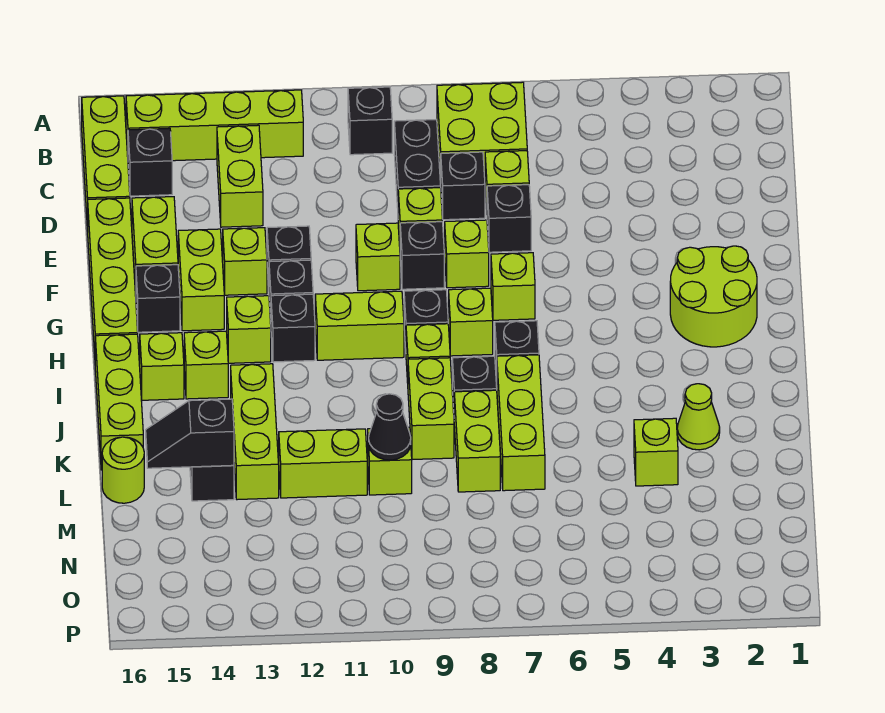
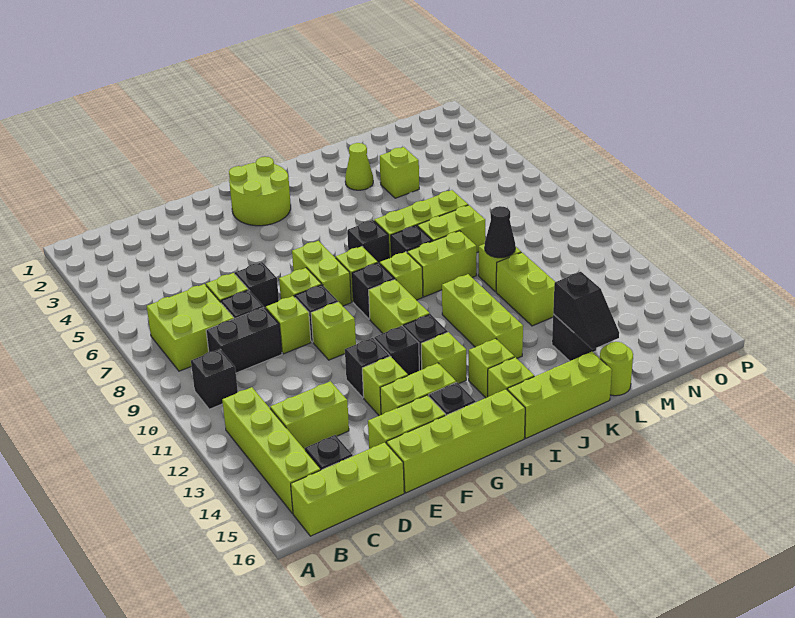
lime brick G7 level 1 -> lime brick G7:G8 level 1
lime brick J13:L13 level 1 -> lime brick J11:J13 level 1

